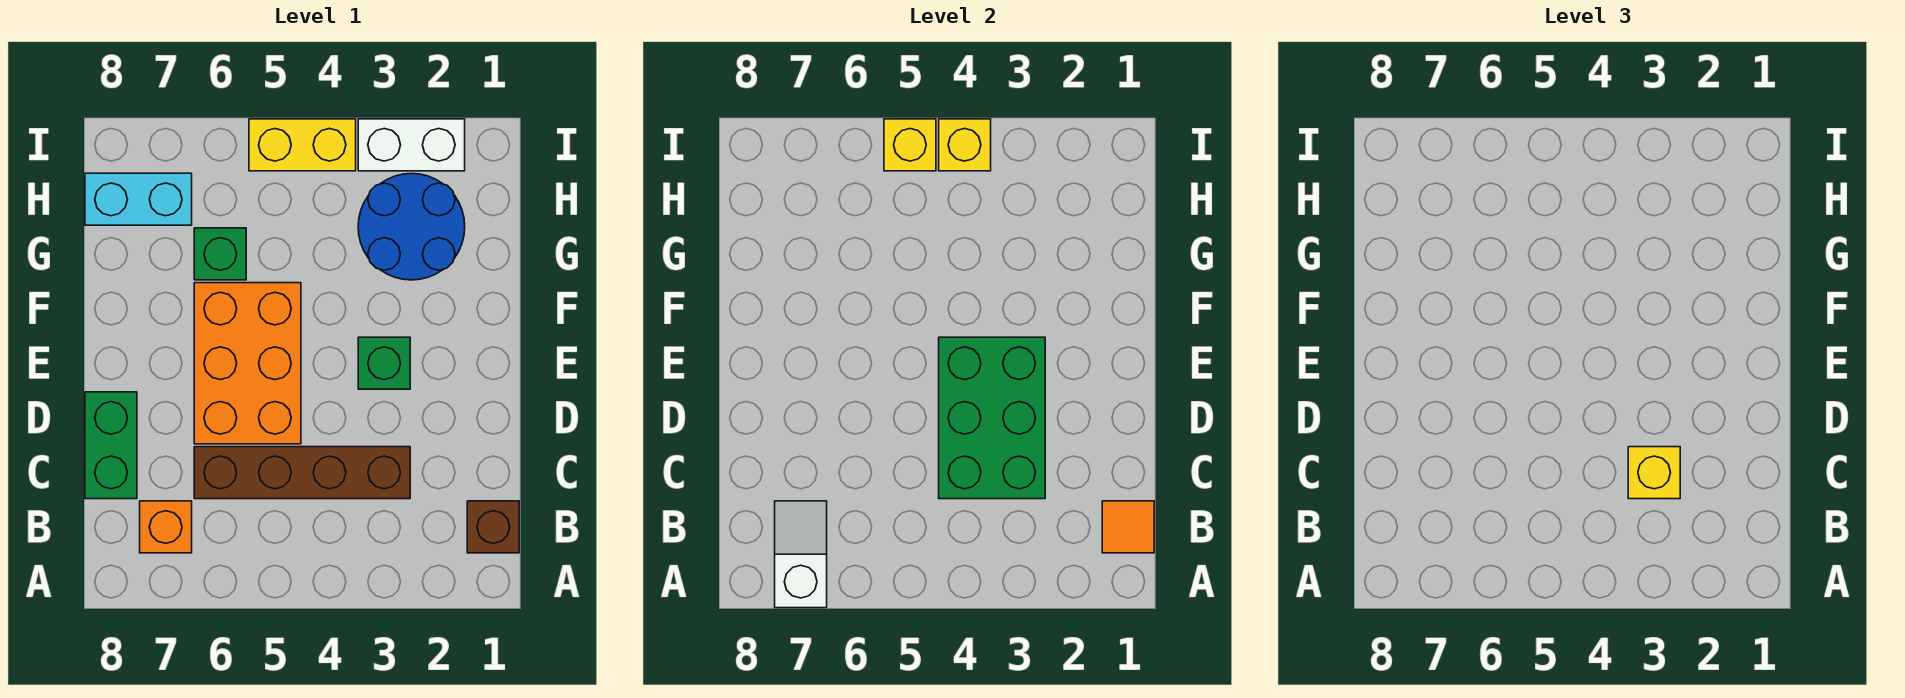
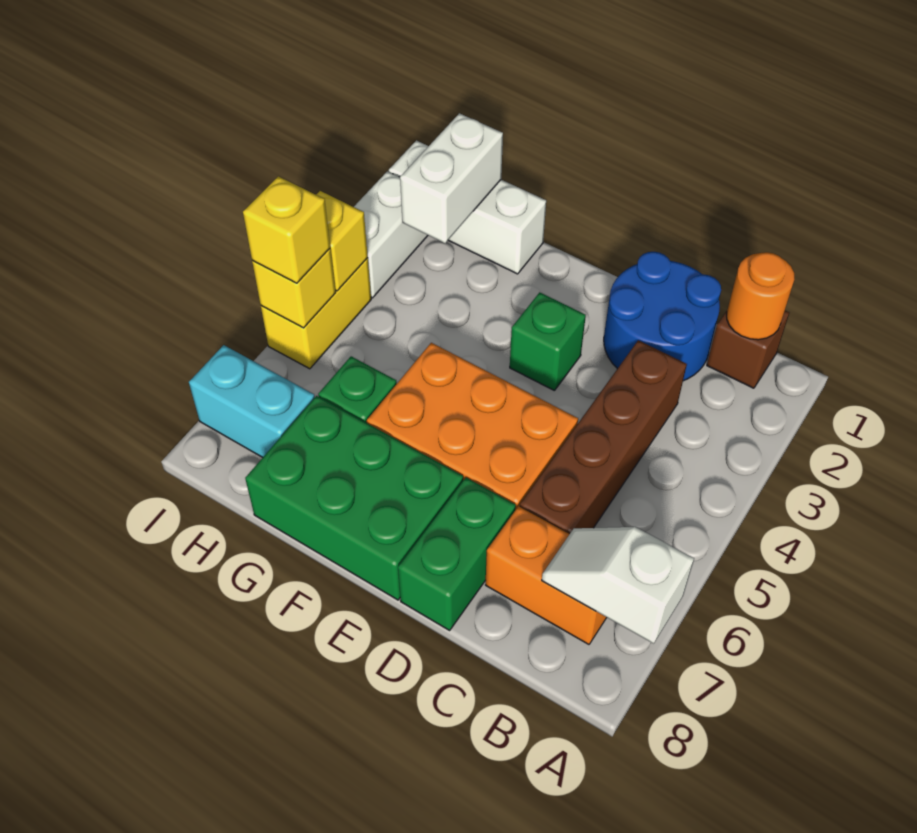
orange tile B1 level 2 -> orange round brick B1 level 2
orange brick B7 level 1 -> orange brick B7:C7 level 1
green brick C3:E4 level 2 -> green brick E7:G8 level 1
yellow brick C3 level 3 -> yellow brick I5 level 3
green brick C8:D8 level 1 -> green brick D7:D8 level 1
none -> white brick G1:I1 level 1
blue round brick G2:H3 level 1 -> blue round brick C1:D2 level 1
none -> white brick H1:H2 level 2
cyan brick H7:H8 level 1 -> cyan brick H7:I7 level 1

